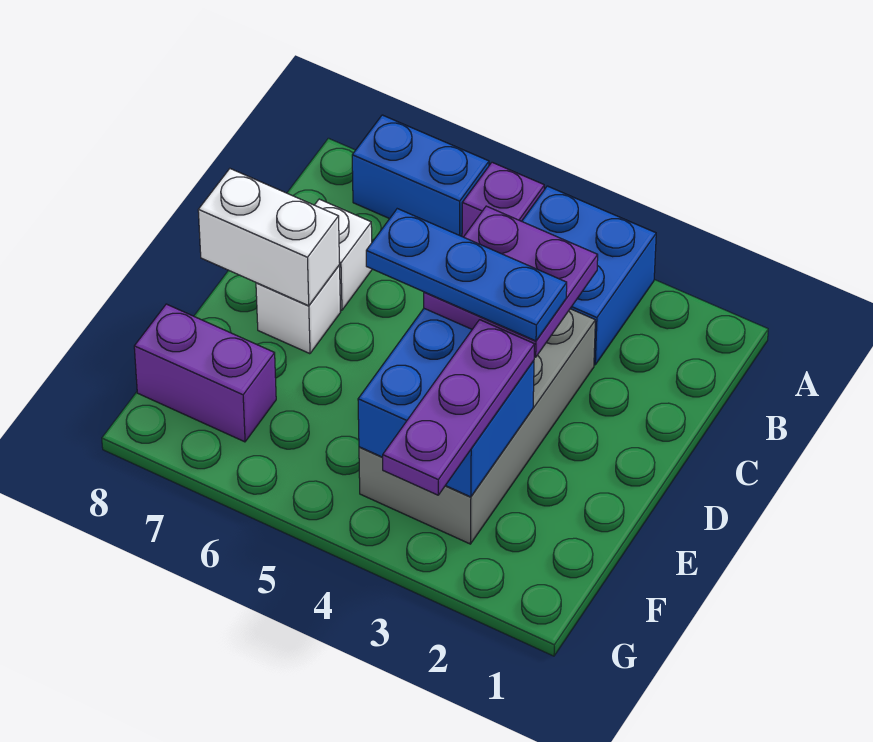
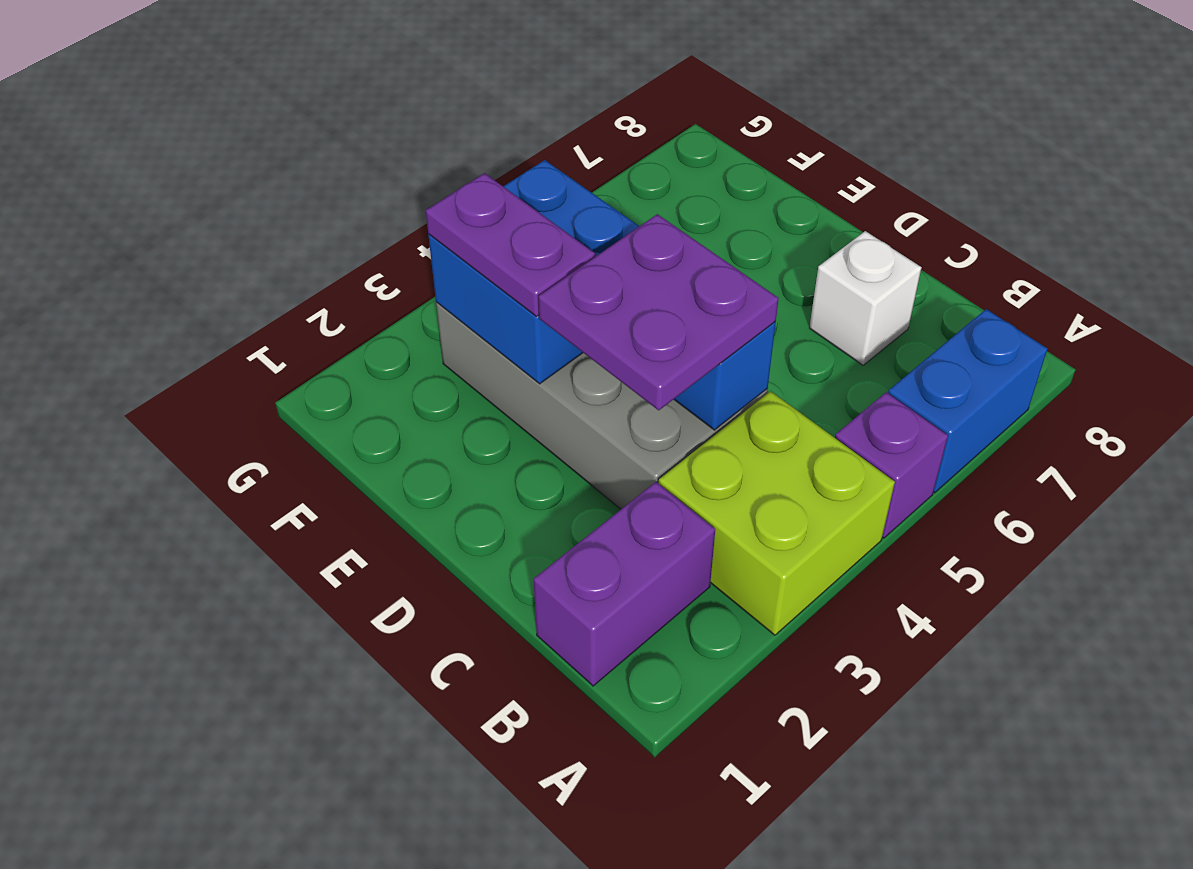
blue brick A3:B4 level 1 -> lime brick A3:B4 level 1
blue plate D3:D5 level 4 -> none
white brick D7 level 1 -> none
white brick D7:D8 level 2 -> none
purple plate E3:G3 level 3 -> purple plate E3:F3 level 3
purple brick F7:F8 level 1 -> purple brick B1:B2 level 1

